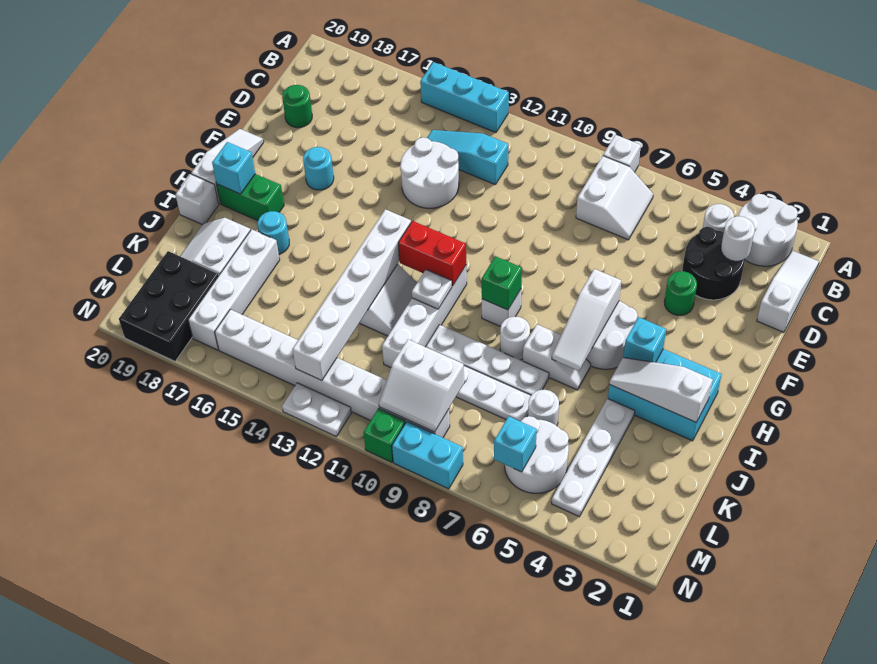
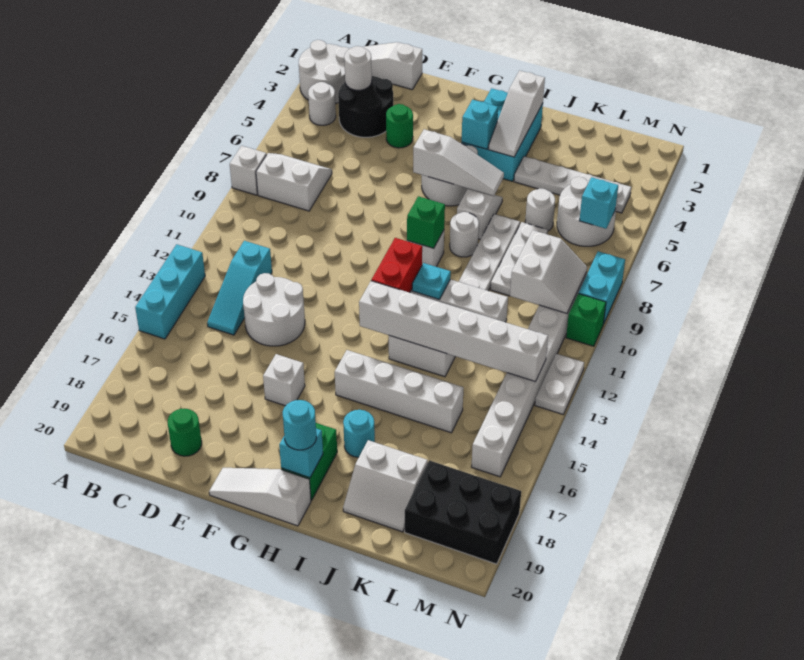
cyan round brick F17 level 1 -> cyan round brick H19 level 3
white plate I11 level 2 -> cyan plate I11 level 2
white brick I20 level 1 -> white brick F16 level 1
white brick J17:M17 level 1 -> white brick H15:K15 level 1

